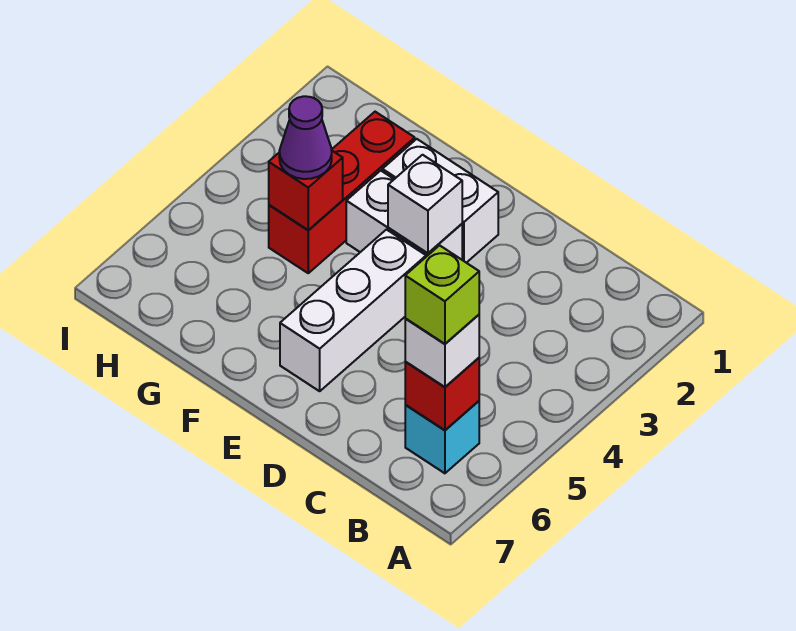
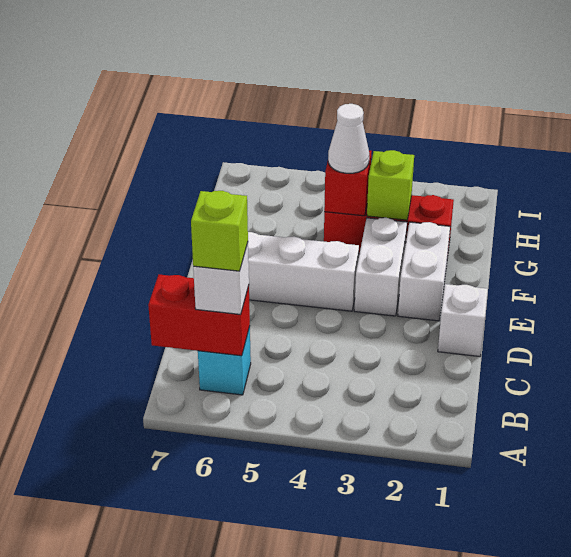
red brick B6 level 2 -> red brick B6:B7 level 2
white brick E3 level 2 -> white brick D1 level 1
none -> lime brick G3 level 2
purple cone G4 level 3 -> white cone G4 level 3

